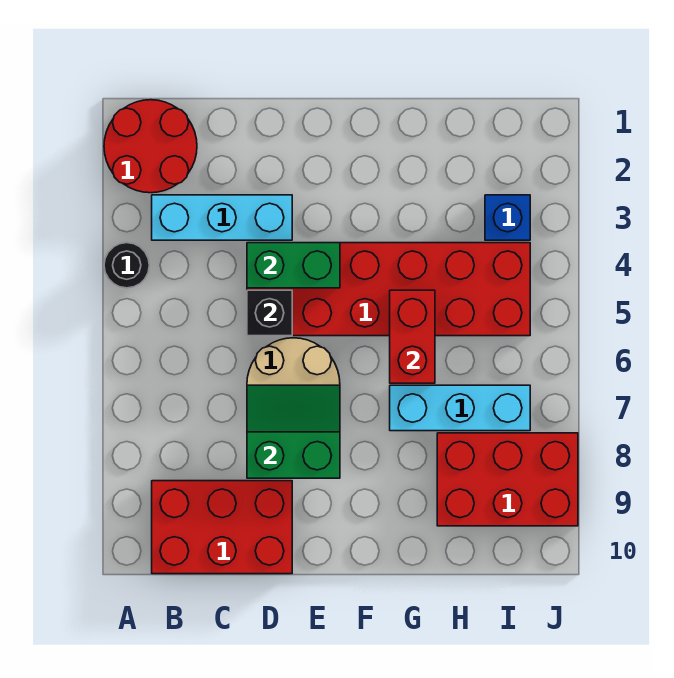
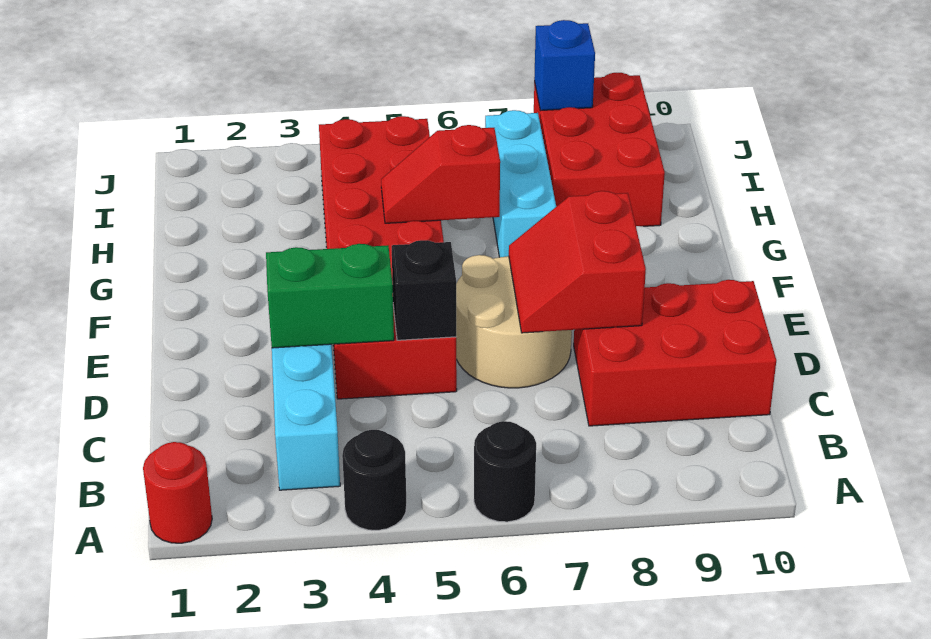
red round brick A1:B2 level 1 -> red round brick A1 level 1
none -> black round brick A6 level 1
red brick B9:D10 level 1 -> red brick C8:D10 level 1
green brick D4:E4 level 2 -> green brick D3:D4 level 2
green slope D7:E8 level 2 top 8 -> red slope D7:E8 level 2 top 8
red brick G5:G6 level 2 -> red slope G5:G6 level 2 top 6
blue brick I3 level 1 -> blue brick J8 level 2

